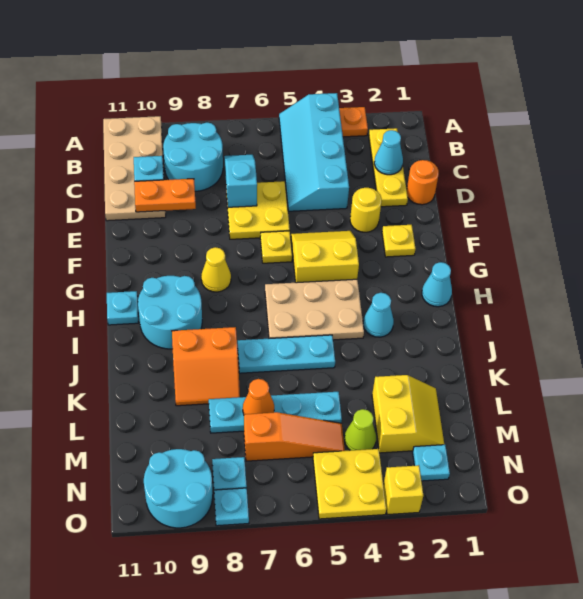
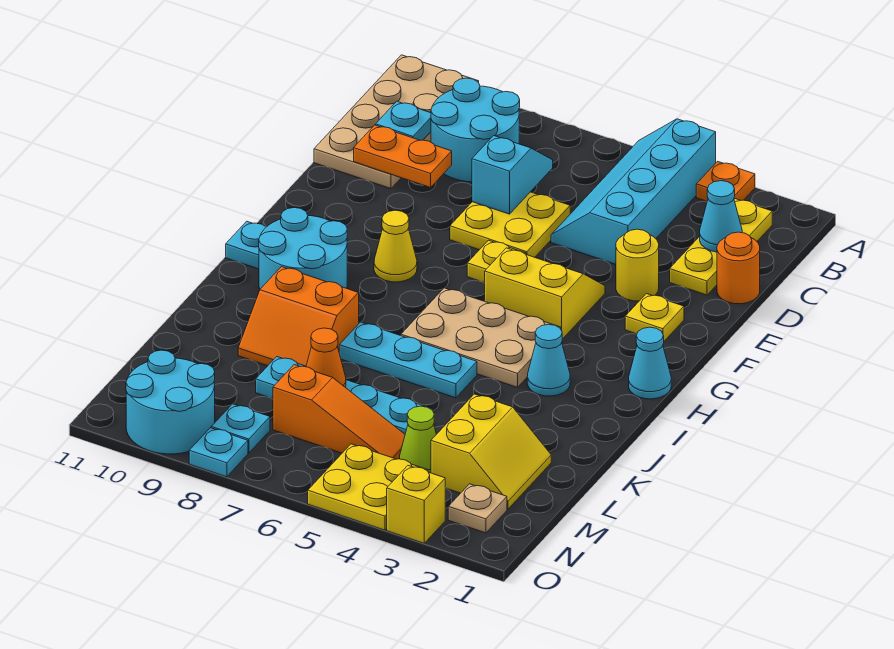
cyan plate N2 level 1 -> tan plate N2 level 1

